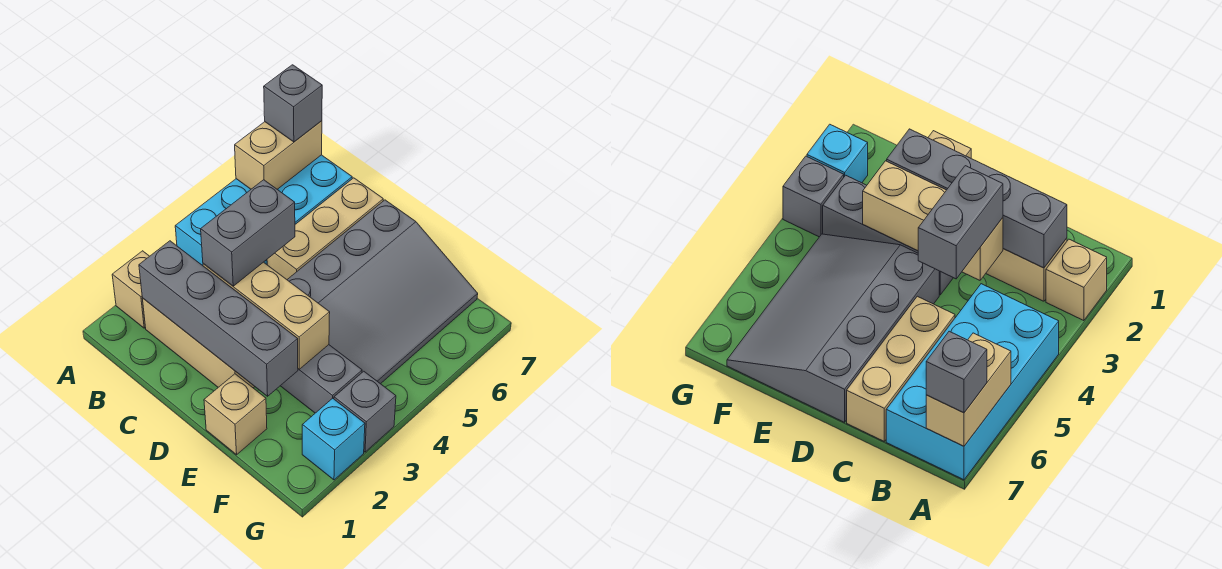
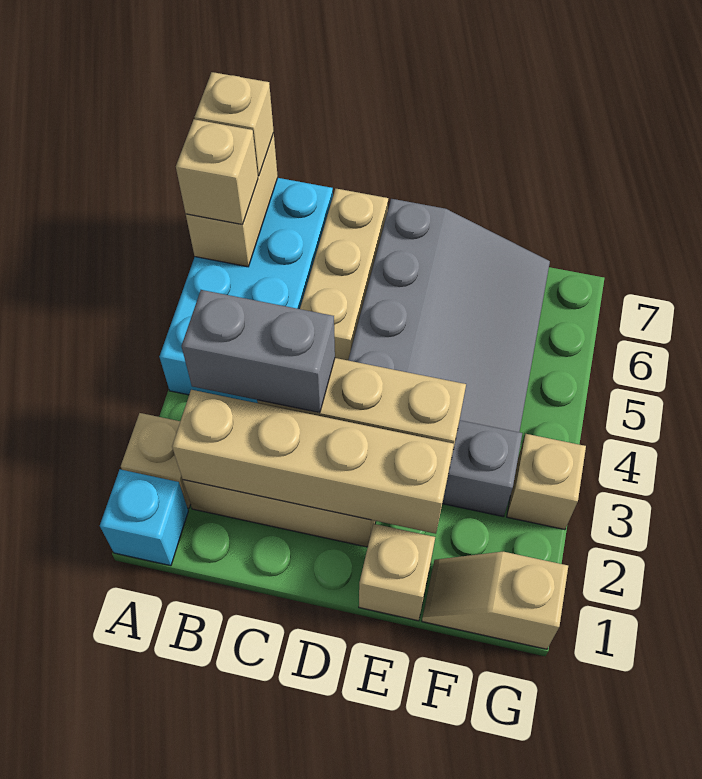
none -> tan brick A6 level 3
grey brick A7 level 3 -> tan brick A7 level 3
grey brick B2:E2 level 2 -> tan brick B2:E2 level 2
grey brick C3:C4 level 3 -> grey brick B3:C3 level 3
none -> tan slope F1:G1 level 1 top G
cyan brick G2 level 1 -> cyan brick A1 level 1
grey brick G3 level 1 -> tan brick G3 level 1

